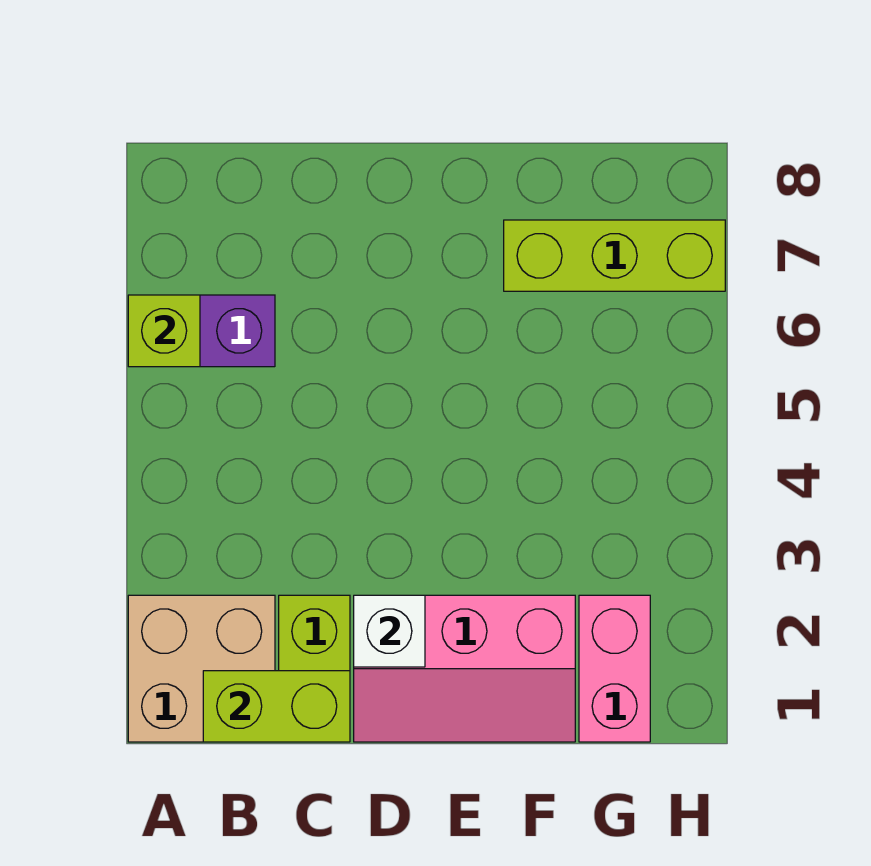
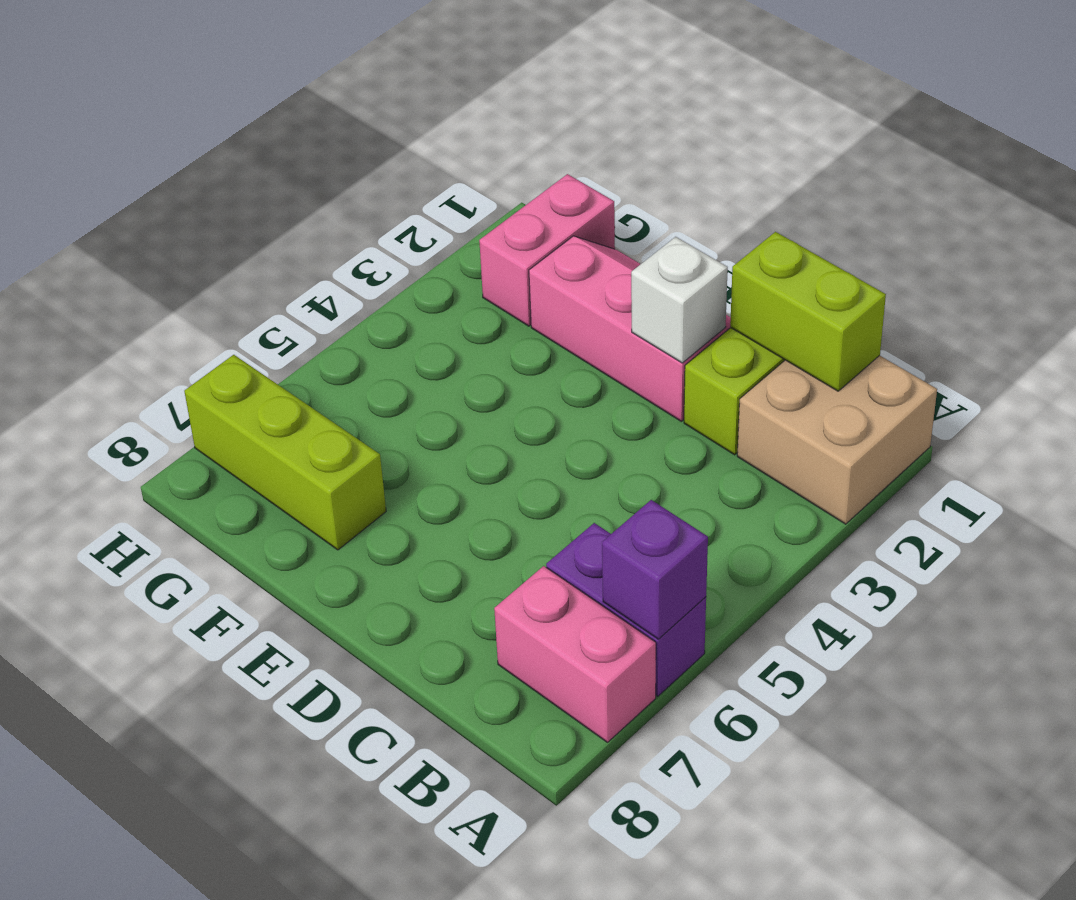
lime brick A6 level 2 -> purple brick A6 level 2
none -> pink brick A7:B7 level 1

